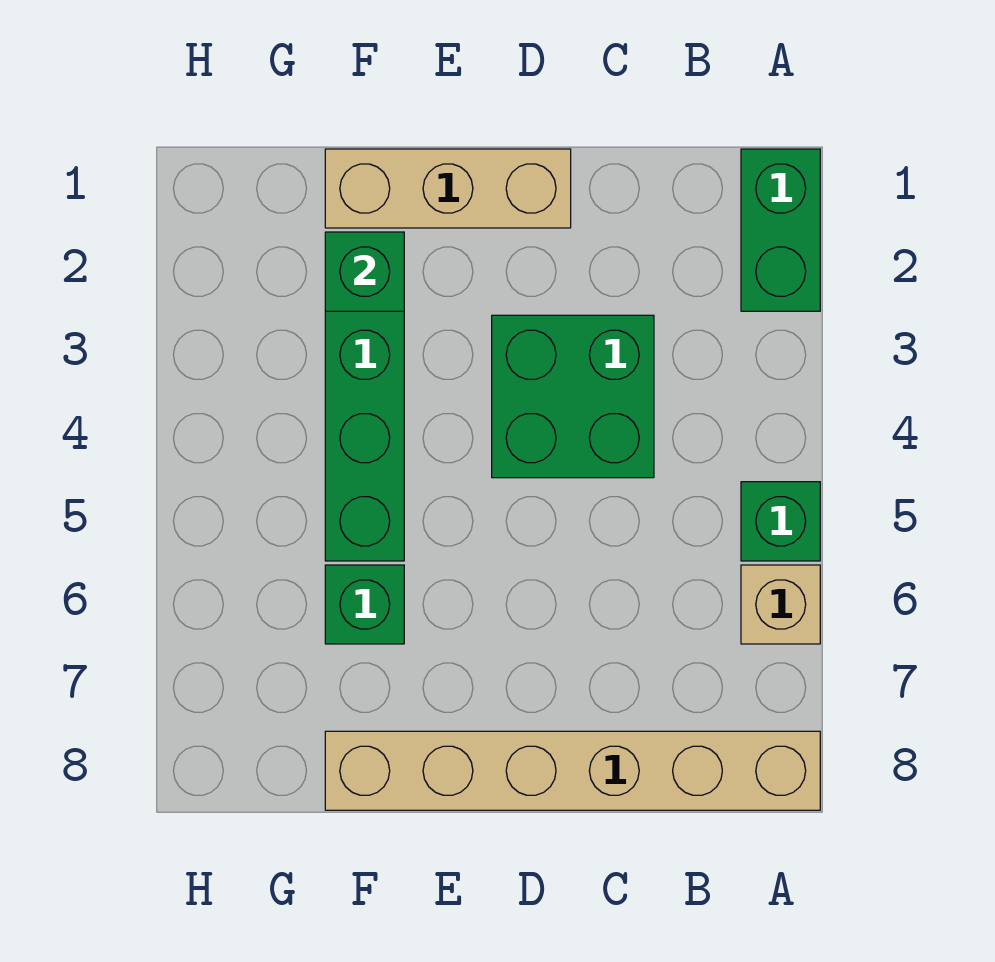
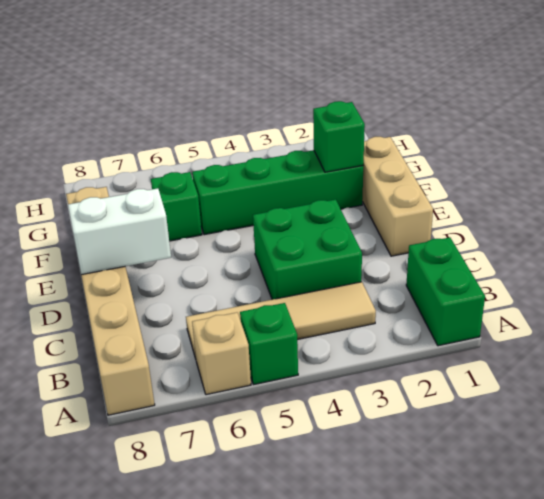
green brick A1:A2 level 1 -> green brick A1:B1 level 1
none -> tan tile B3:B6 level 1
none -> white brick D7:D8 level 2

